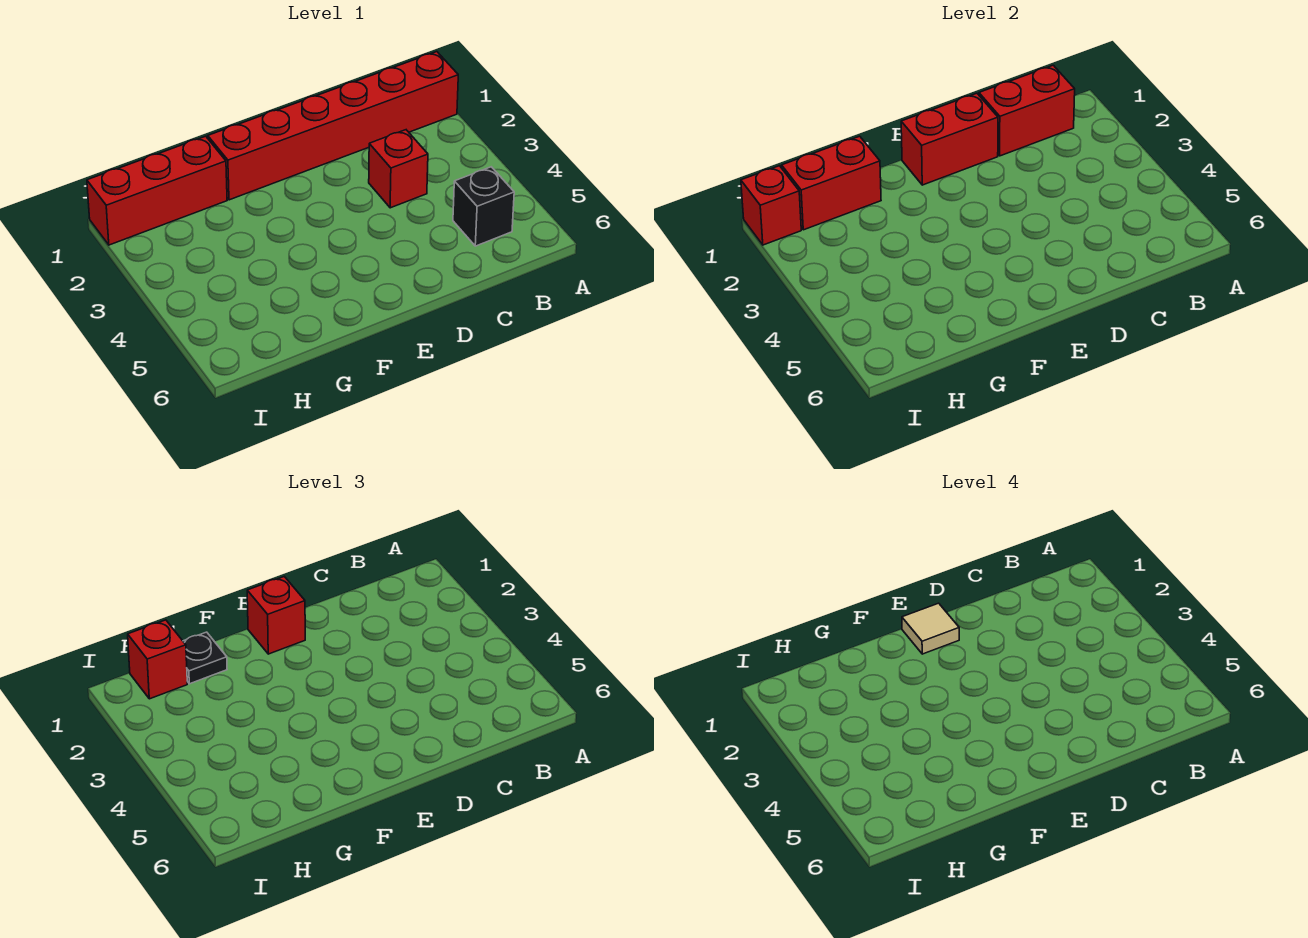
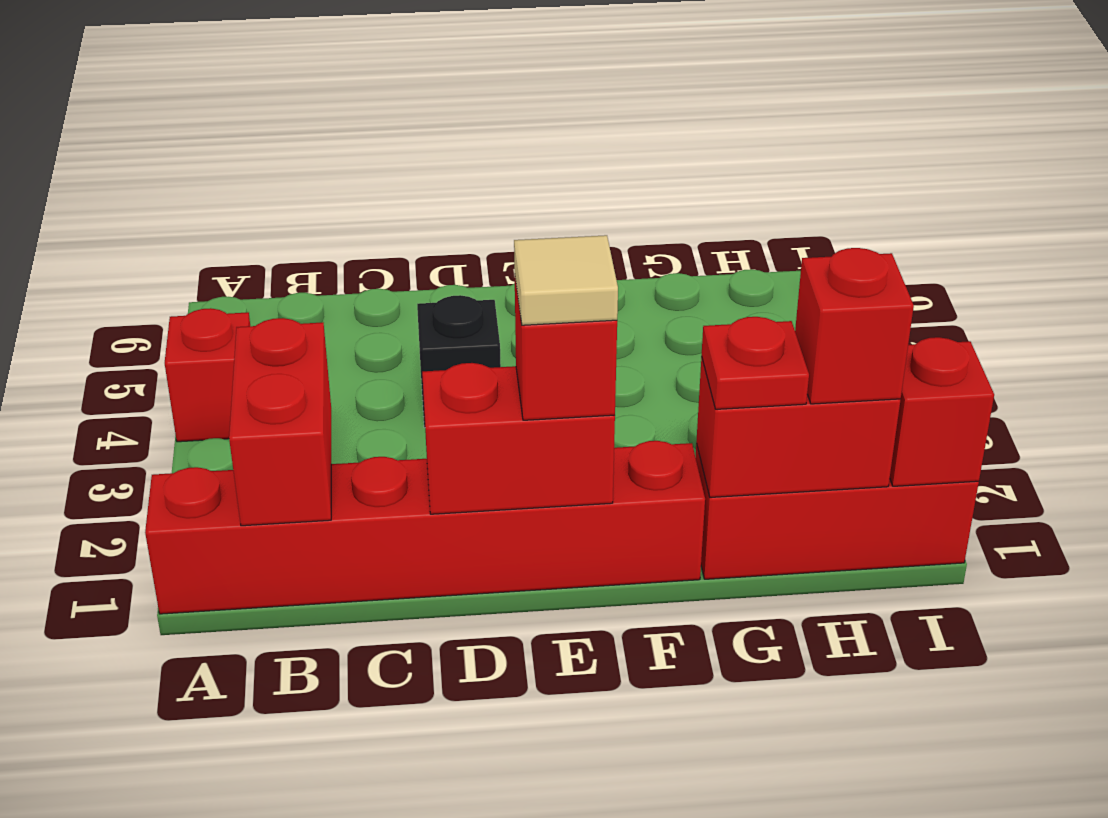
red brick B1:C1 level 2 -> red brick B1:B2 level 2
black brick B5 level 1 -> black brick D4 level 1
red brick C3 level 1 -> red brick A4 level 1
black plate G1 level 3 -> red plate G1 level 3

